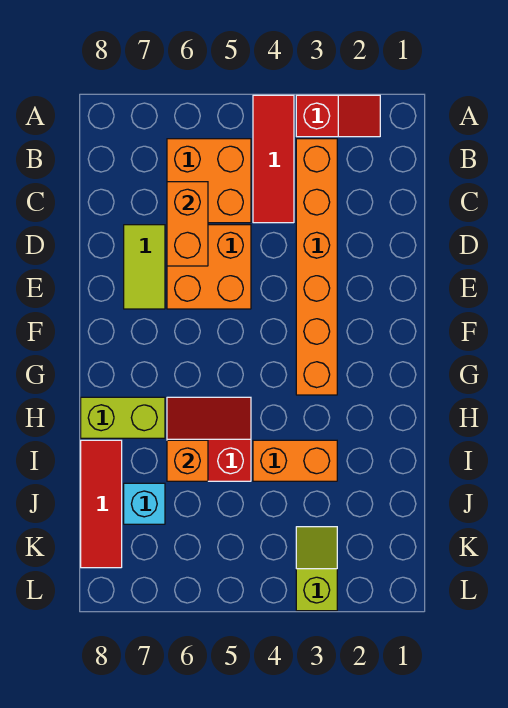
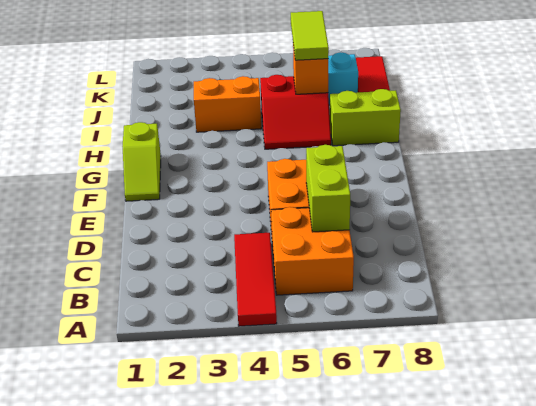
red slope A2:A3 level 1 top 3 -> none
orange brick B3:G3 level 1 -> none
orange brick C6:D6 level 2 -> lime brick C6:D6 level 2
lime tile D7:E7 level 1 -> lime tile I6:J6 level 3
lime slope K3:L3 level 1 top L -> lime slope F1:G1 level 1 top G

